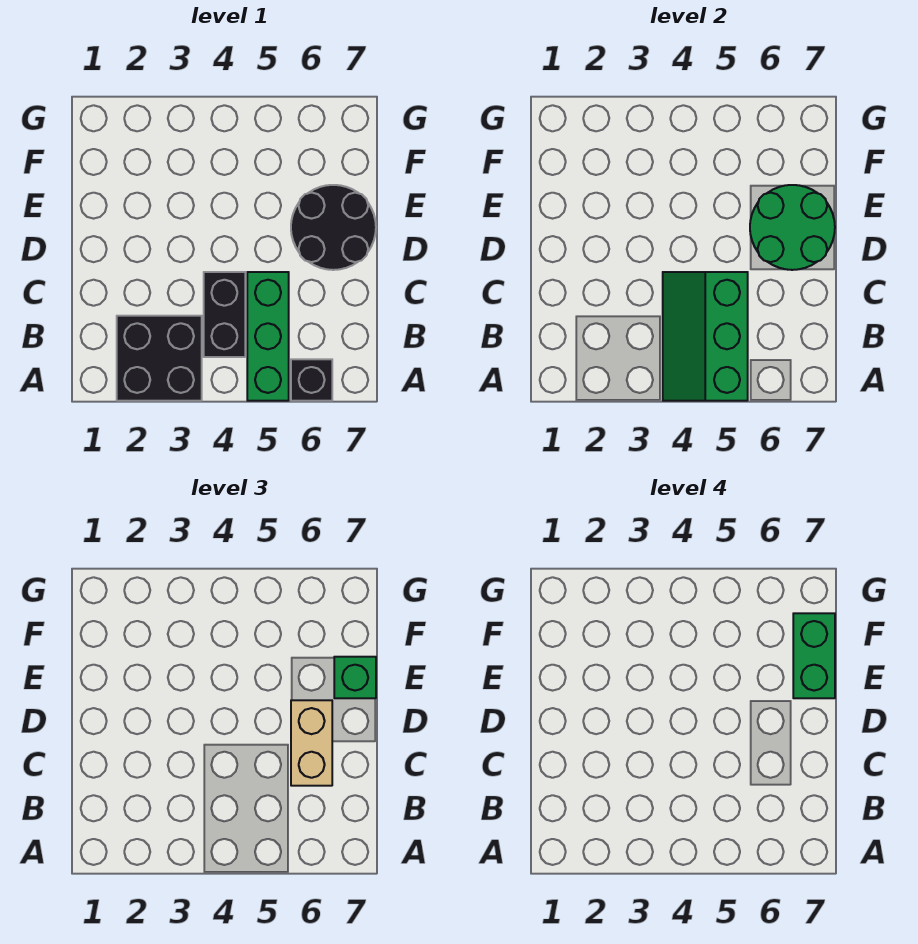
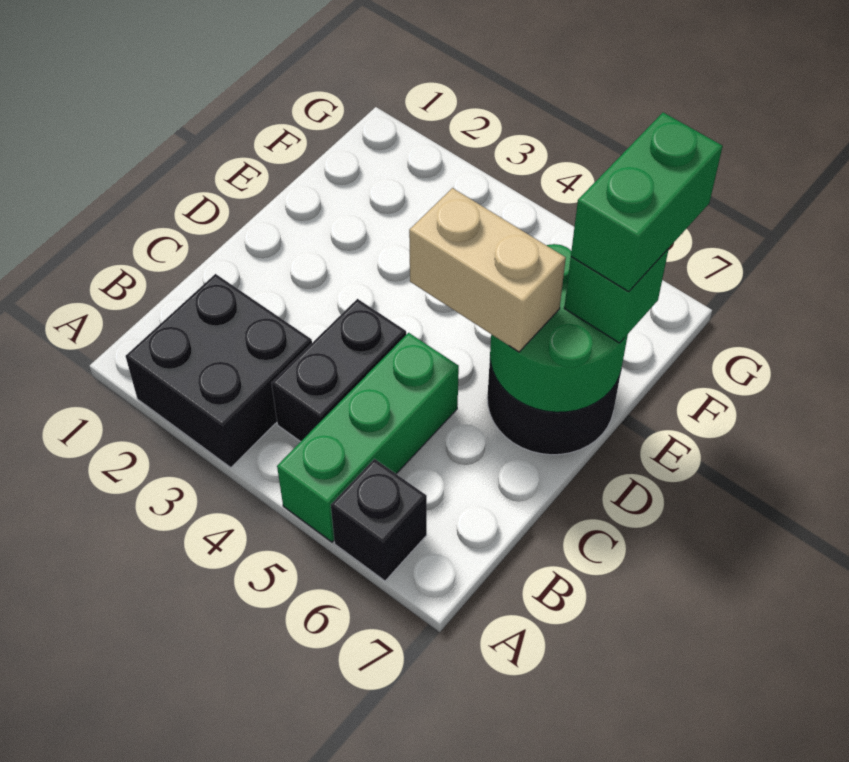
green slope A4:C5 level 2 top 5 -> none
tan brick C6:D6 level 3 -> tan brick D5:D6 level 3

